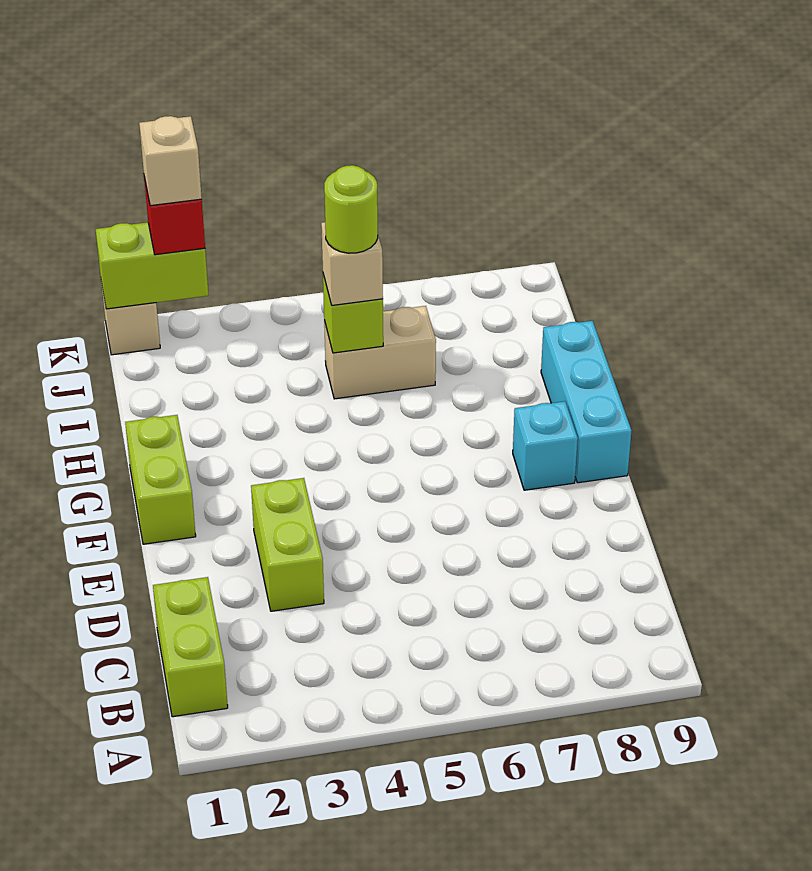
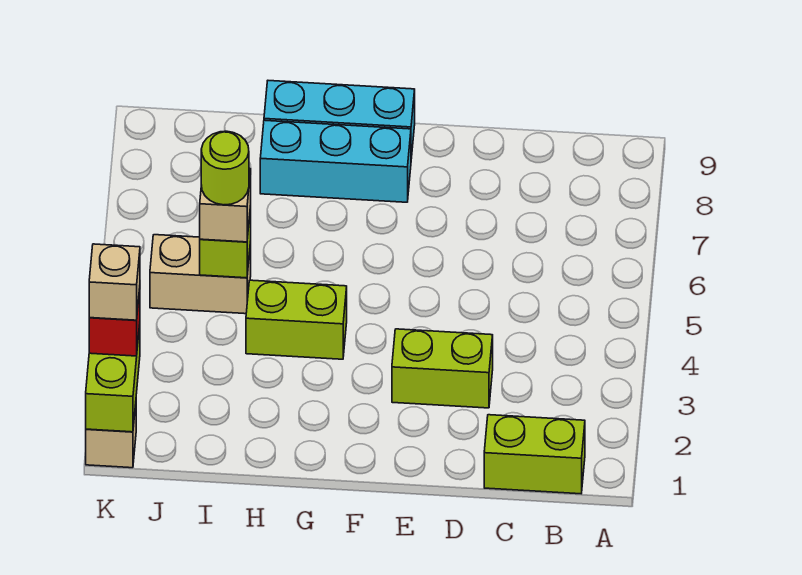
lime brick F1:G1 level 1 -> lime brick G4:H4 level 1
cyan brick F8 level 1 -> cyan brick F8:H8 level 1
tan brick I5:I6 level 1 -> tan brick I5:J5 level 1

